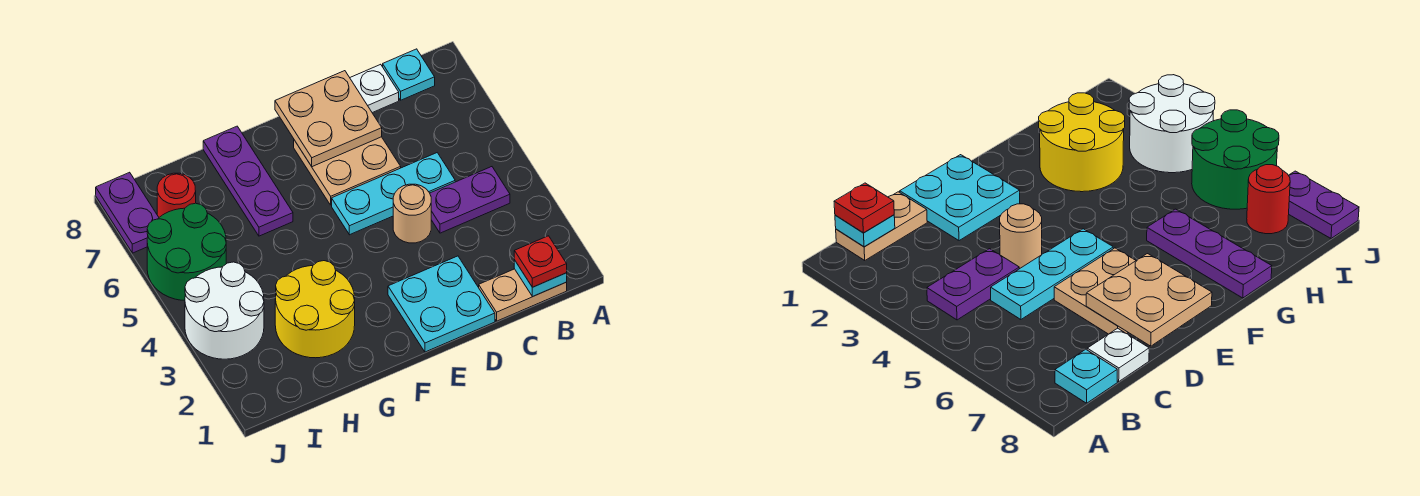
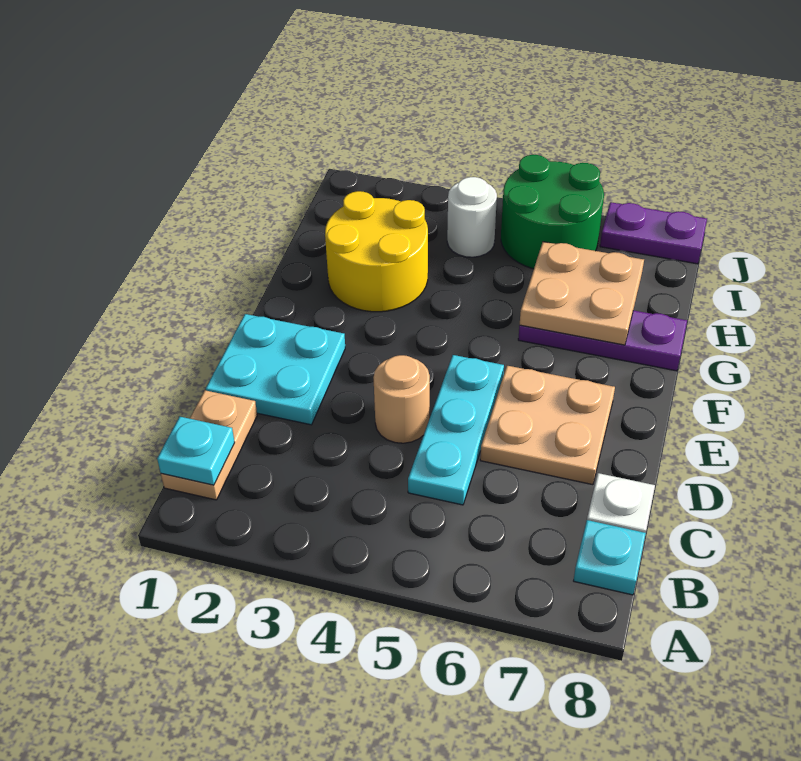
red plate B1 level 3 -> none
purple plate B4:C4 level 1 -> none
tan plate D7:E8 level 2 -> tan plate G6:H7 level 2
white round brick I3:J4 level 1 -> white round brick I4 level 1
red round brick I7 level 1 -> none

